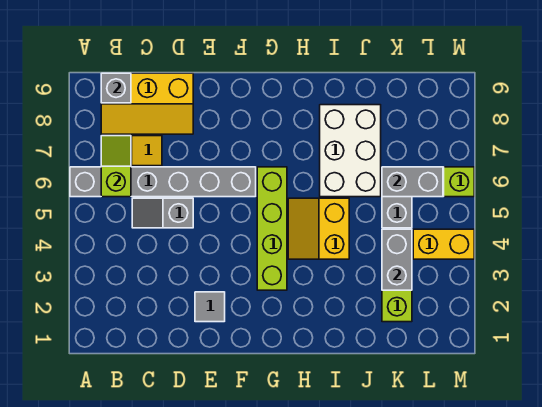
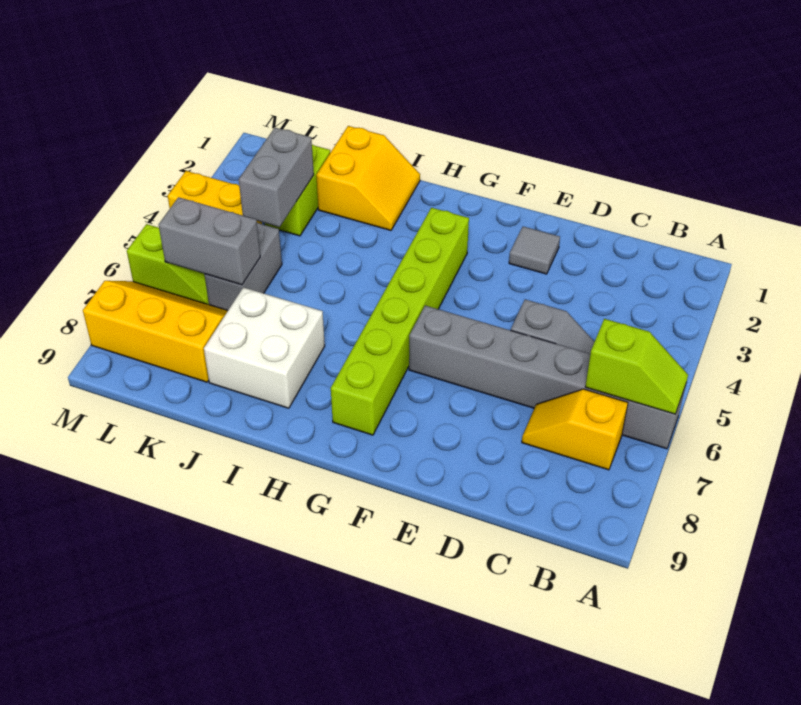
lime slope B6:B7 level 2 top 6 -> lime slope A6:B6 level 2 top B
yellow slope B8:D9 level 1 top 9 -> yellow slope K7:M8 level 1 top 8
grey brick B9 level 2 -> none
lime brick G3:G6 level 1 -> lime brick G3:G8 level 1
yellow slope H4:I5 level 1 top I -> yellow slope I1:J2 level 1 top J
white brick I6:J8 level 1 -> white brick I7:J8 level 1

